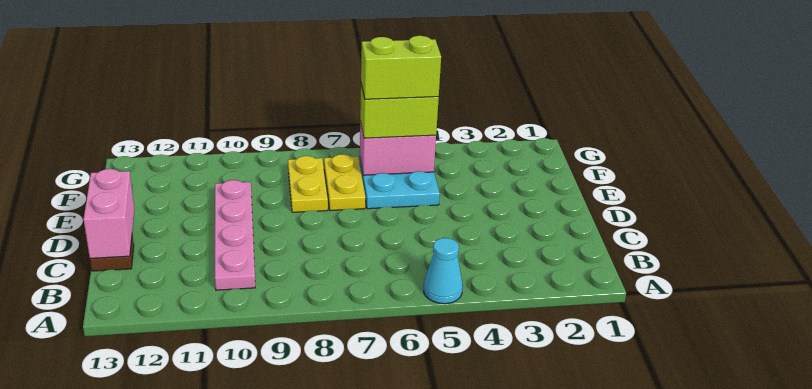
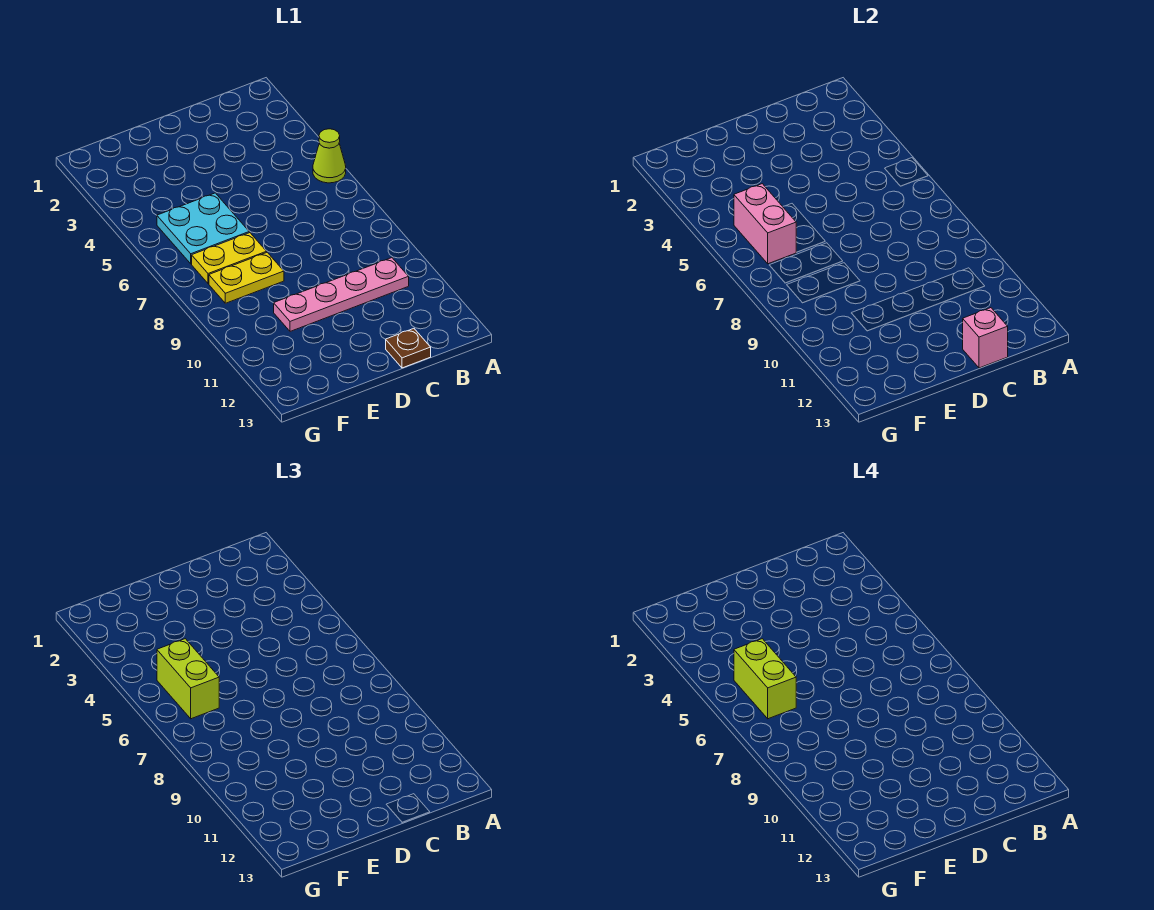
cyan cone A5 level 1 -> lime cone A5 level 1
pink brick C13:D13 level 2 -> pink brick C13 level 2

